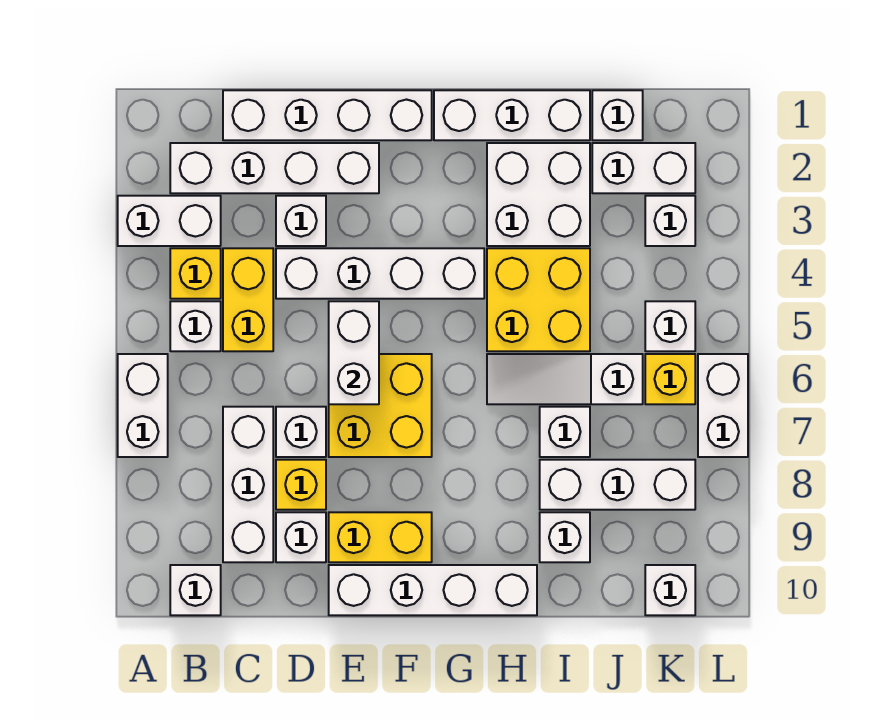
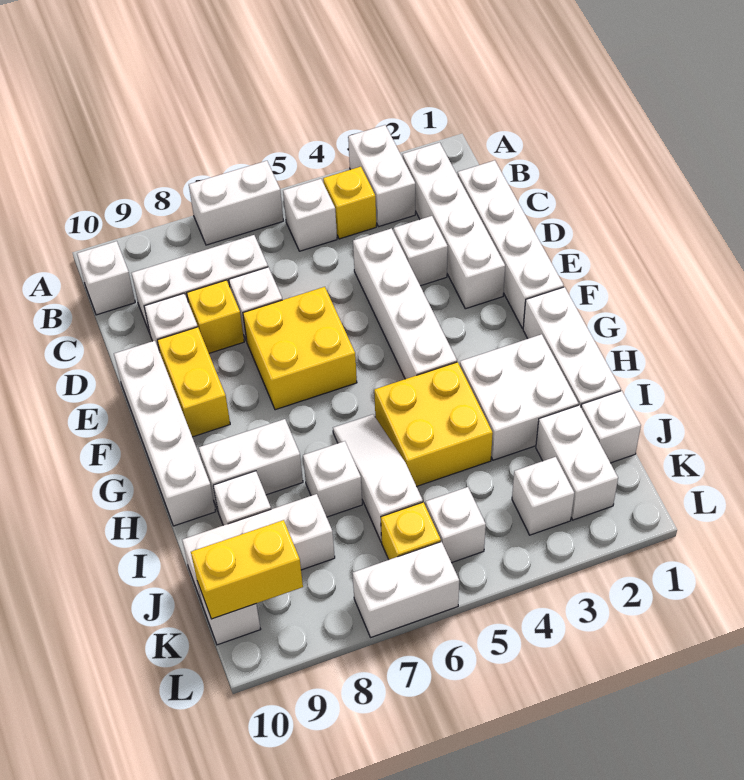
yellow brick C4:C5 level 1 -> yellow brick K9:K10 level 2
white brick E5:E6 level 2 -> white brick H8:H9 level 1
white brick I8:K8 level 1 -> white brick J8:J10 level 1

